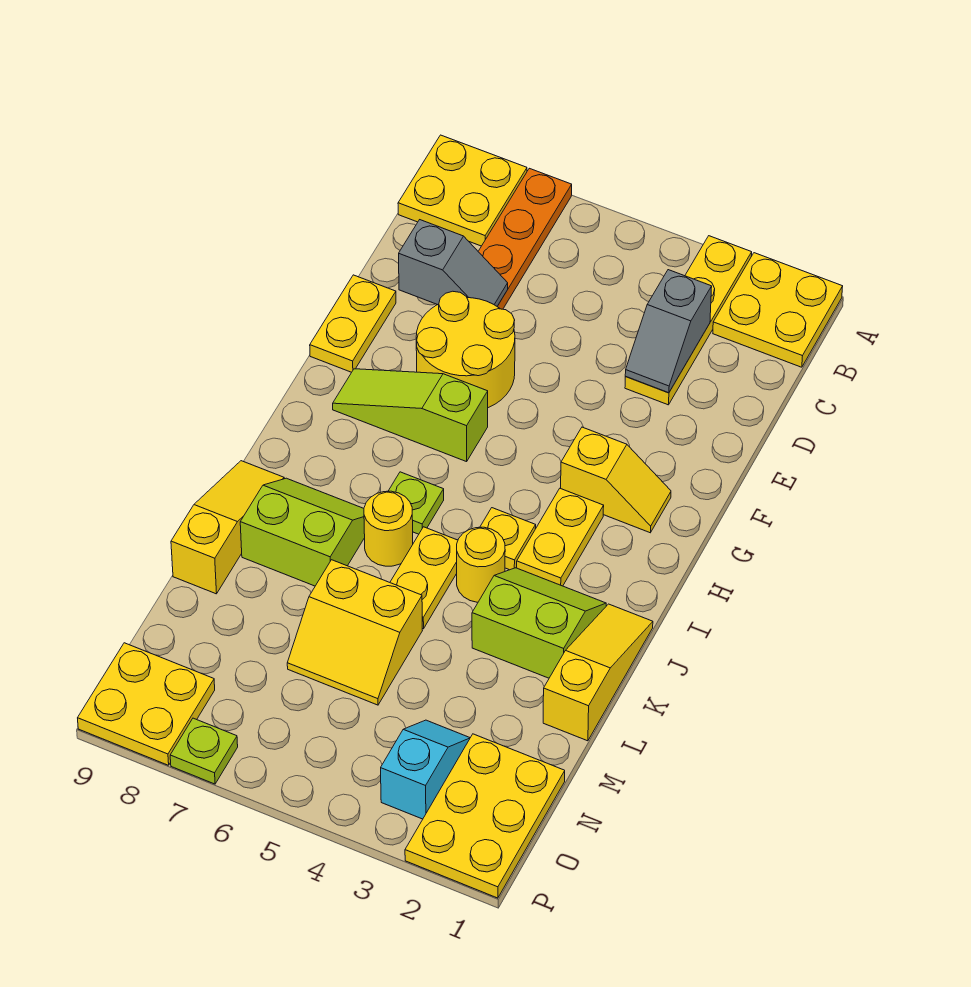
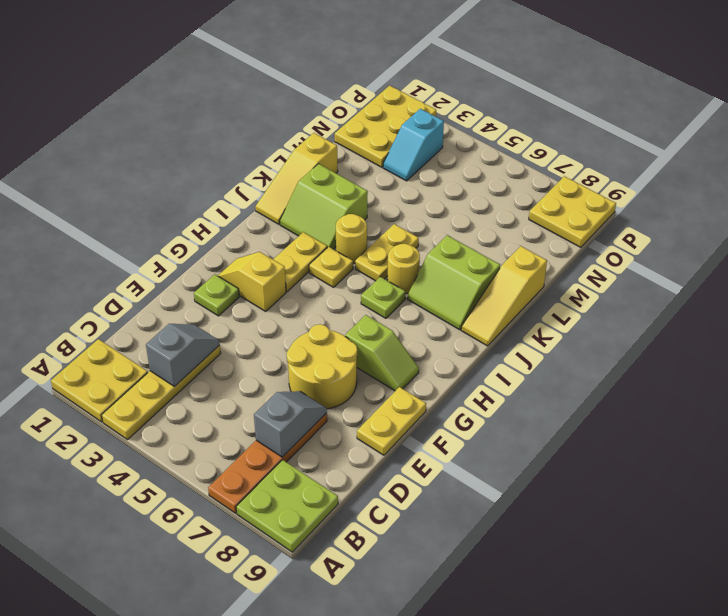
yellow plate A8:B9 level 1 -> lime plate A8:B9 level 1
grey slope D7:D8 level 2 top 8 -> grey slope C7:D7 level 2 top C
lime slope G6:G8 level 1 top 6 -> lime slope G7:G8 level 1 top 7
yellow slope L5:M6 level 1 top L -> none
lime plate P7 level 1 -> lime plate F2 level 1

